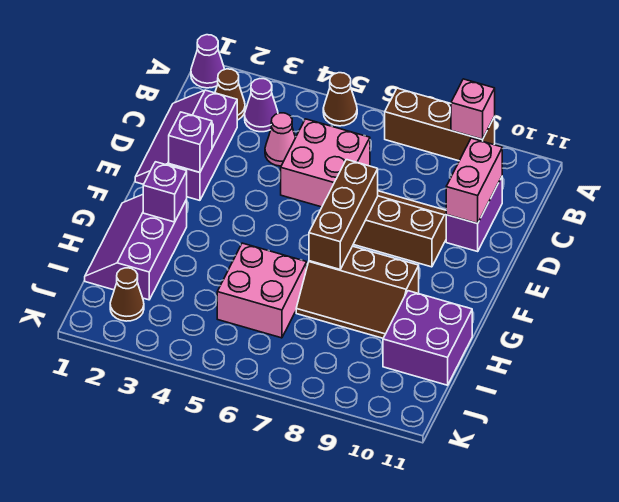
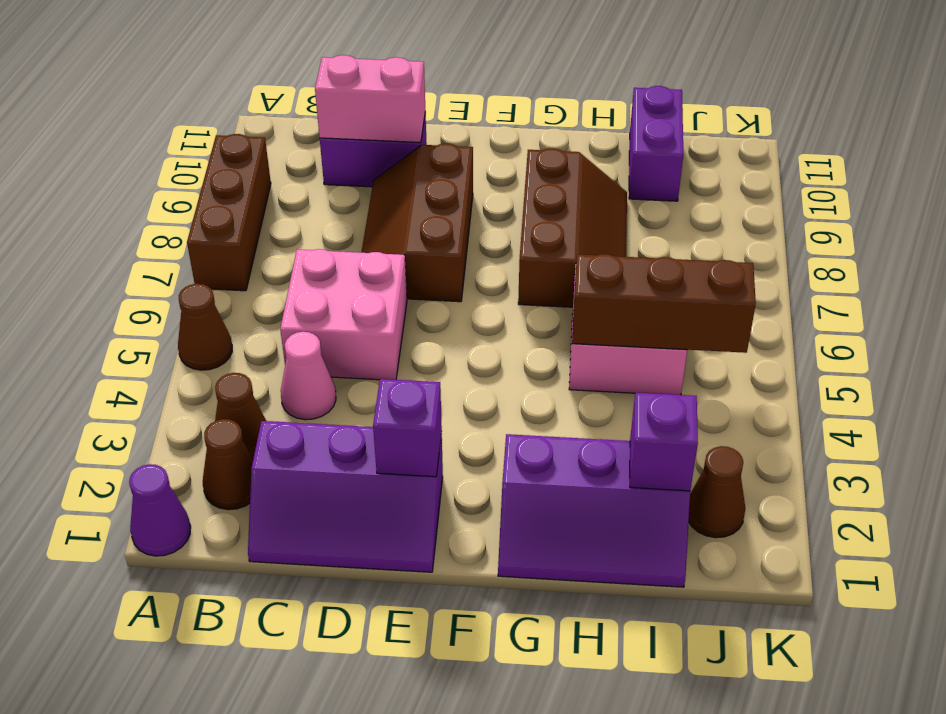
pink brick A9 level 2 -> none
purple cone B3 level 1 -> brown cone B3 level 1
brown brick E7:G7 level 2 -> brown brick H5:J5 level 2
purple brick G2 level 2 -> purple brick I2 level 2
purple brick H10:I11 level 1 -> purple brick I10:I11 level 1

